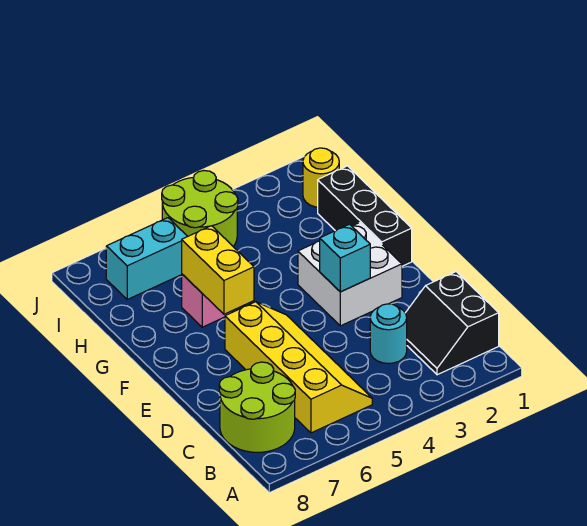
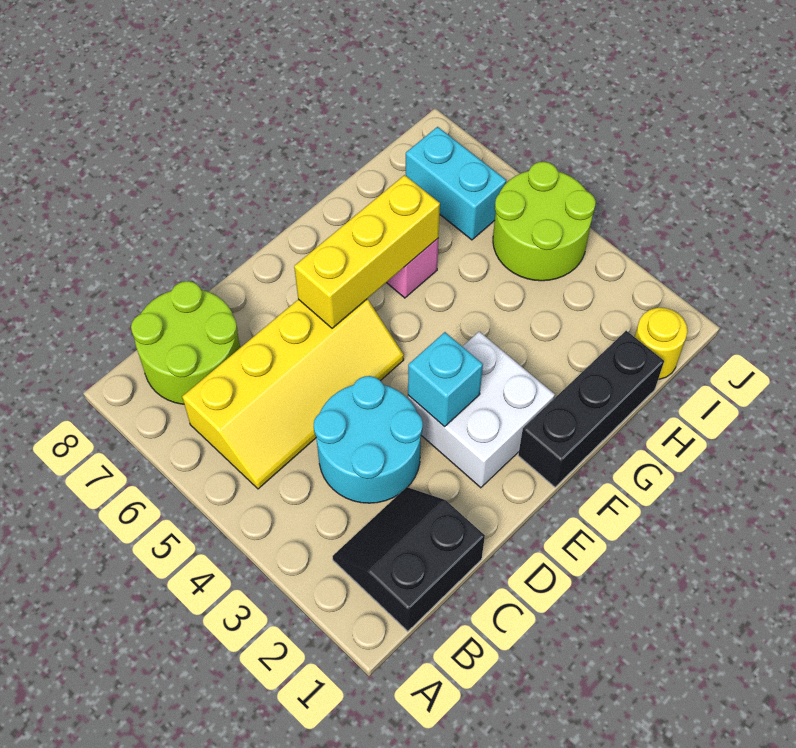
cyan round brick C3 level 1 -> cyan round brick C3:D4 level 1
yellow brick F6:G6 level 2 -> yellow brick E6:G6 level 2

